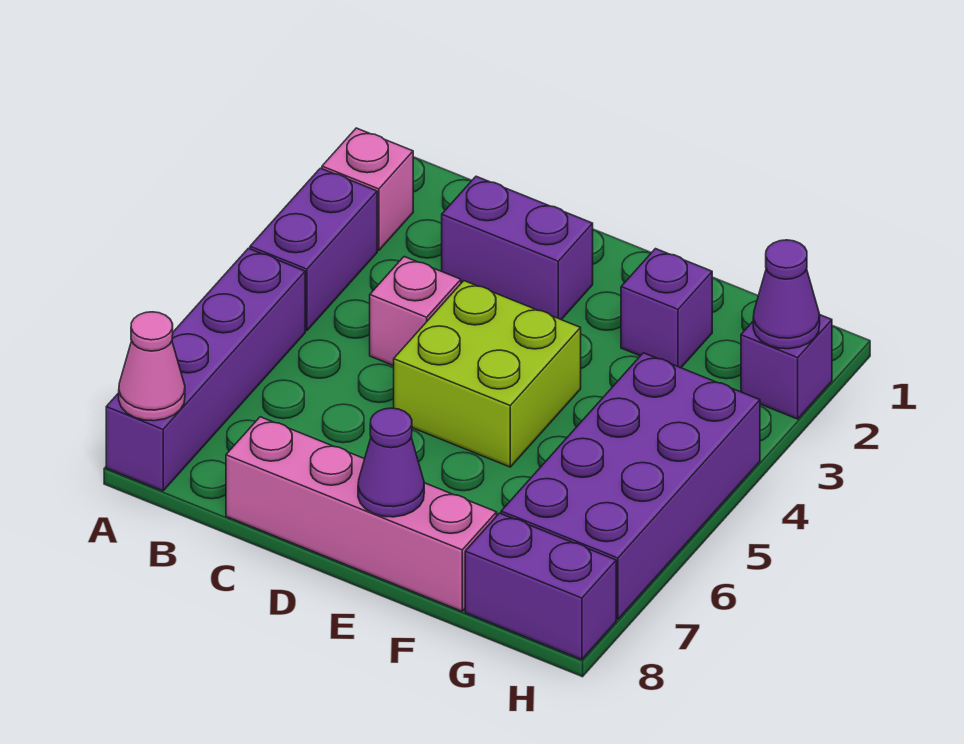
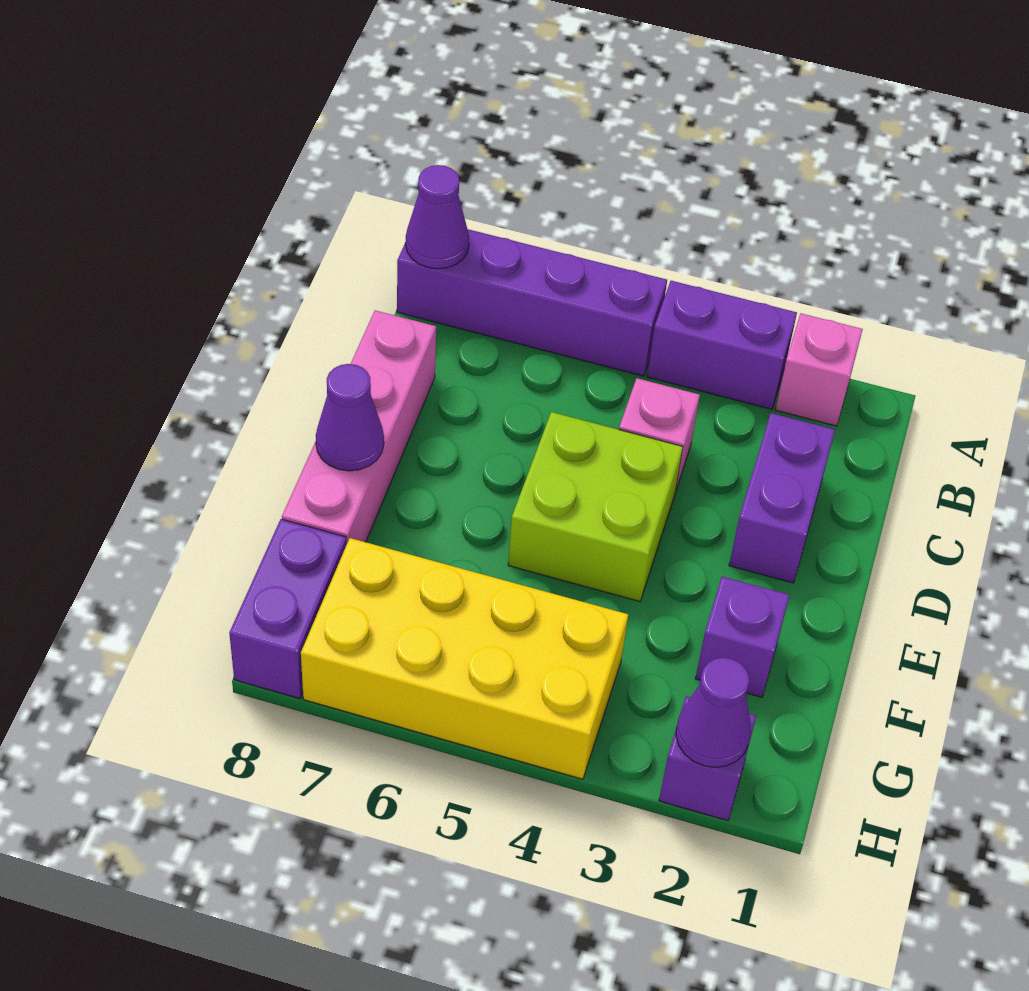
pink cone A8 level 2 -> purple cone A8 level 2
purple brick G4:H7 level 1 -> yellow brick G4:H7 level 1

